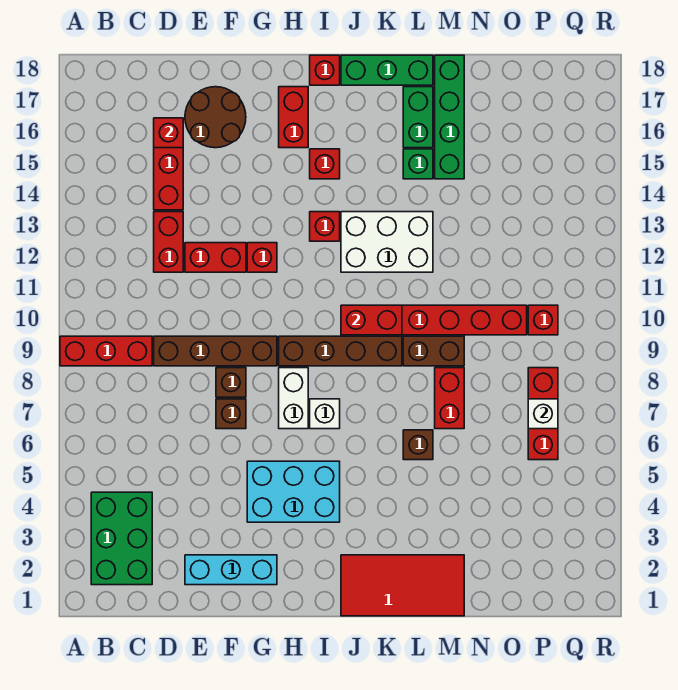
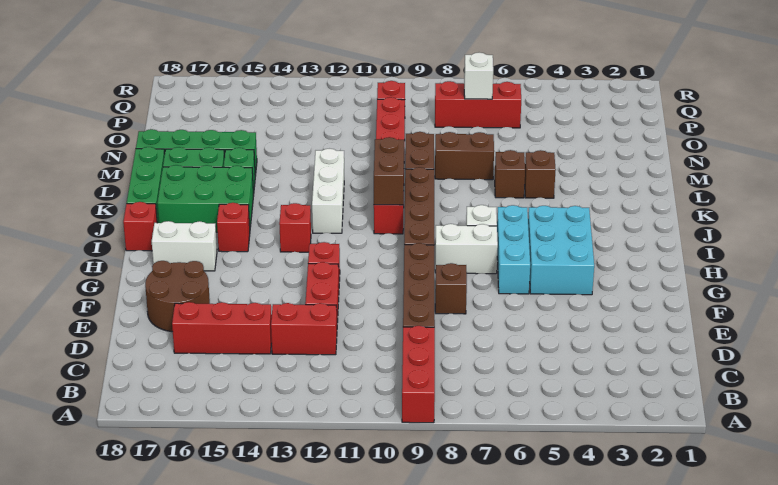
green brick B2:C4 level 1 -> green brick J15:K17 level 1
red brick D16 level 2 -> none
cyan brick E2:G2 level 1 -> cyan brick G6:I6 level 1
brown brick F7 level 1 -> brown brick L5 level 1
red brick H16:H17 level 1 -> white brick H16:H17 level 1
red tile J1:M2 level 1 -> none
red brick J10:K10 level 2 -> brown brick J10:K10 level 2
white brick J12:L13 level 1 -> white brick J12:L12 level 1
red brick M7:M8 level 1 -> brown brick M7:M8 level 1

